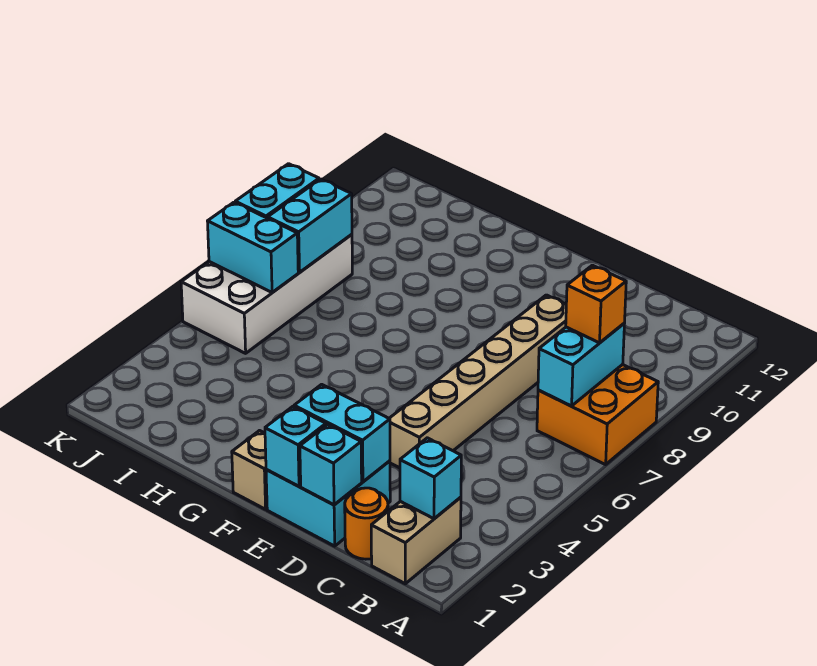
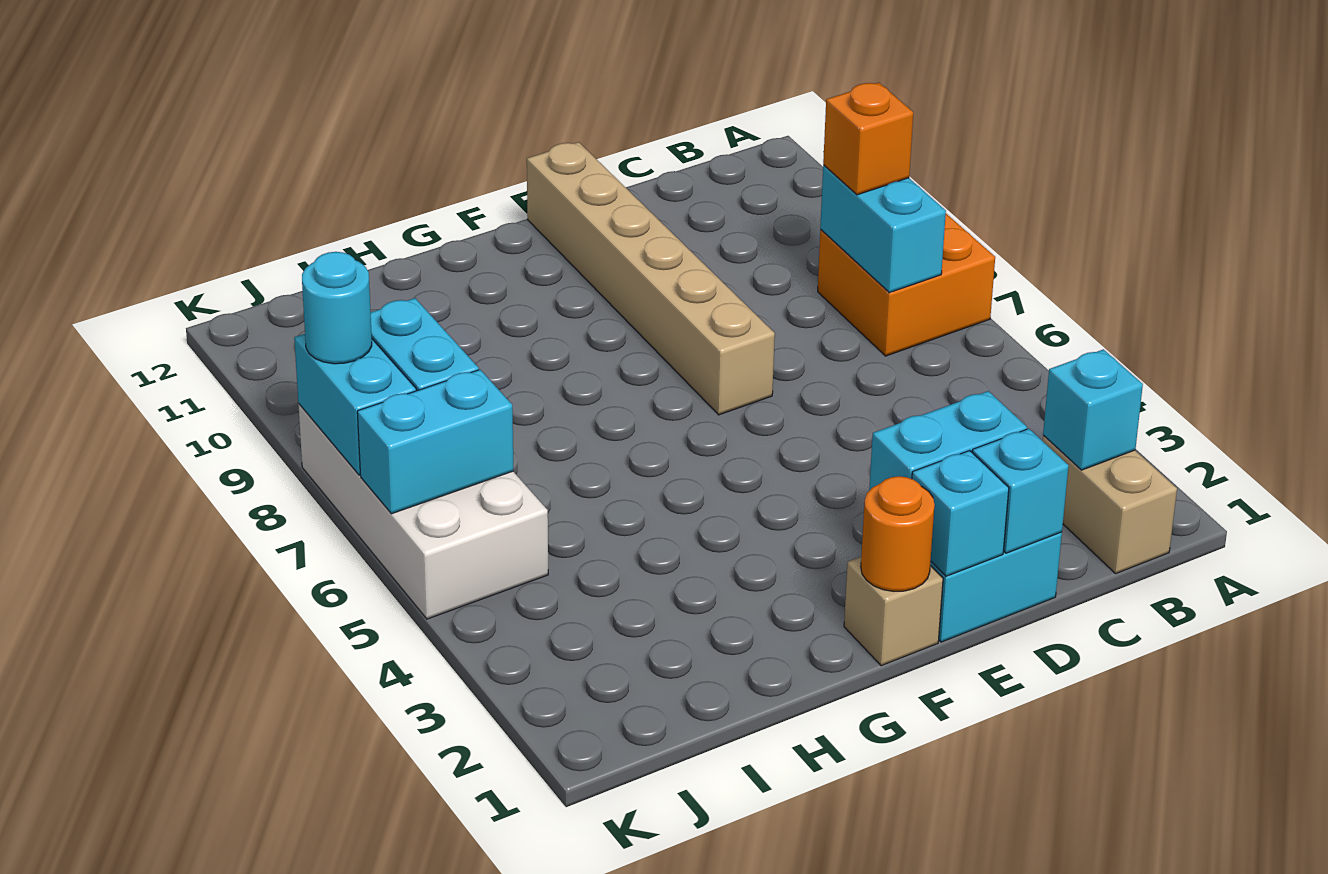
orange round brick C1 level 1 -> orange round brick F1 level 2
tan brick D4:D9 level 1 -> tan brick E7:E12 level 1
none -> cyan round brick K8 level 3

